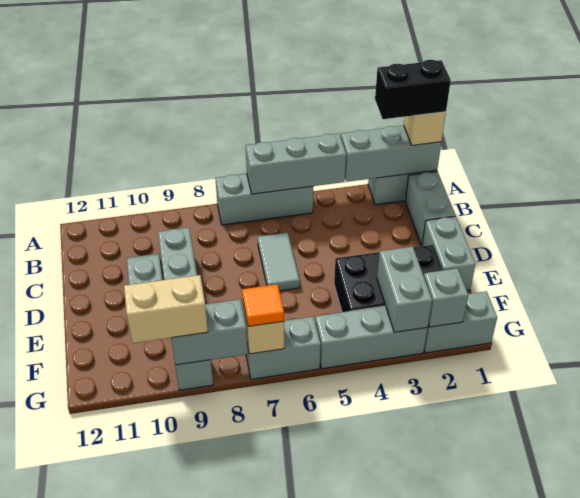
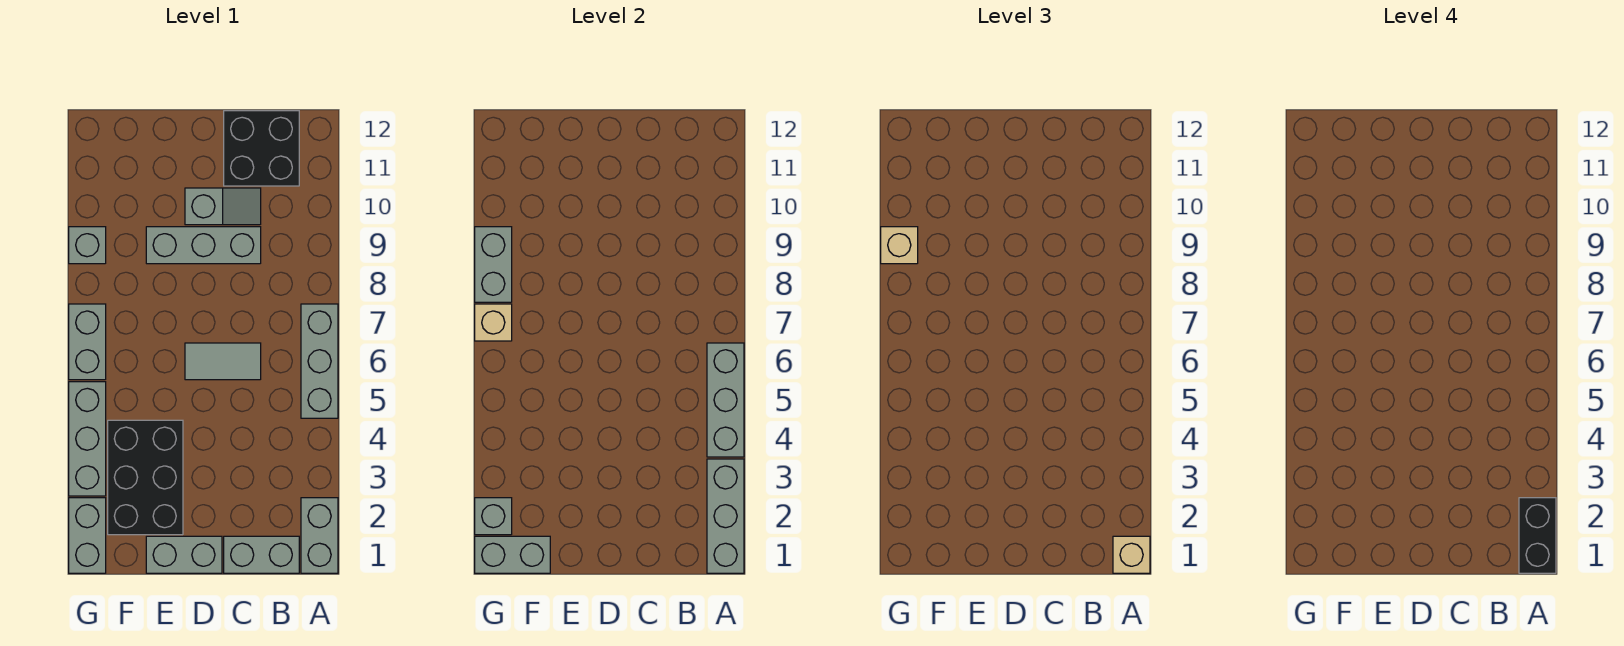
none -> black brick B11:C12 level 1
grey brick F3:G3 level 2 -> grey brick F1:G1 level 2
orange tile G7 level 3 -> none
tan brick G9:G10 level 3 -> tan brick G9 level 3

